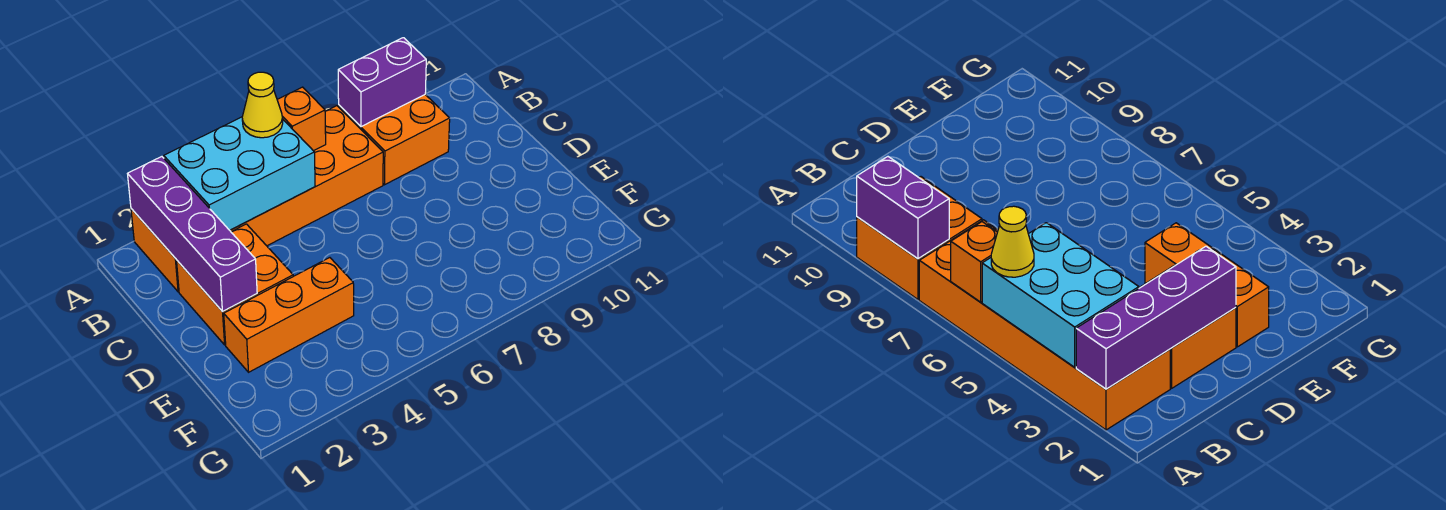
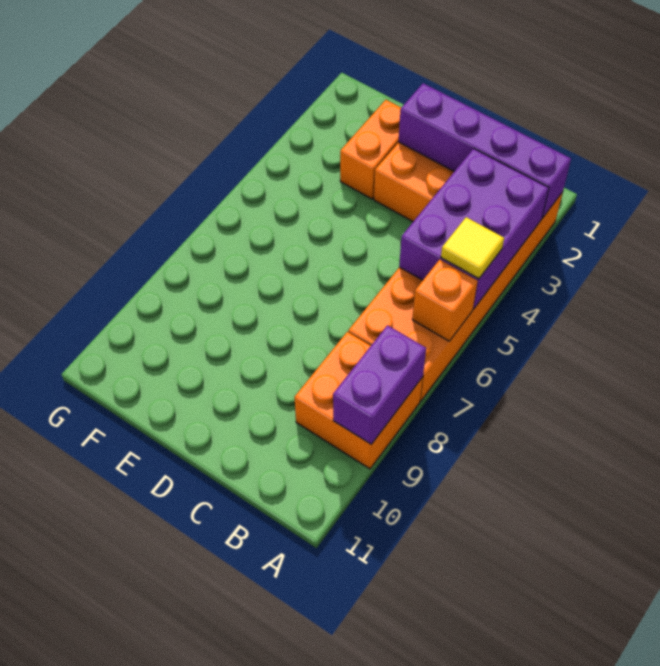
cyan brick A3:B5 level 2 -> purple brick A3:B5 level 2
yellow cone A5 level 3 -> yellow tile A5 level 3
orange brick E2:E4 level 1 -> orange brick E2:E3 level 1

